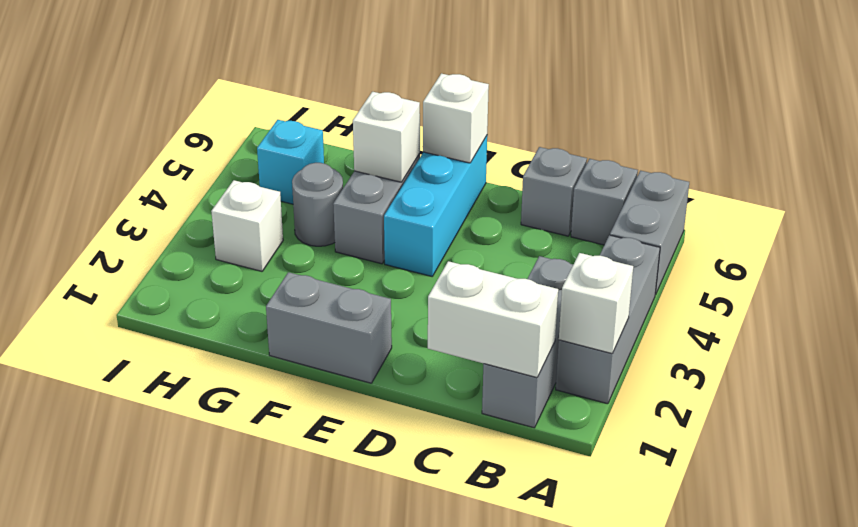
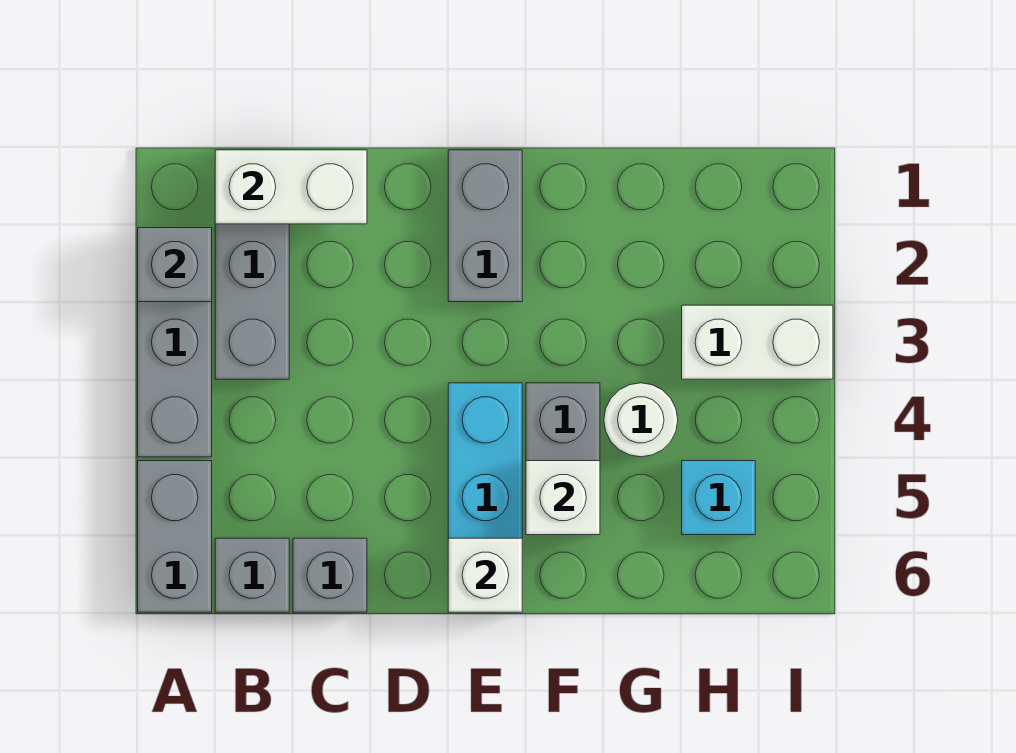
white brick A2 level 2 -> grey brick A2 level 2
grey brick E1:F1 level 1 -> grey brick E1:E2 level 1
grey round brick G4 level 1 -> white round brick G4 level 1
white brick H3 level 1 -> white brick H3:I3 level 1

